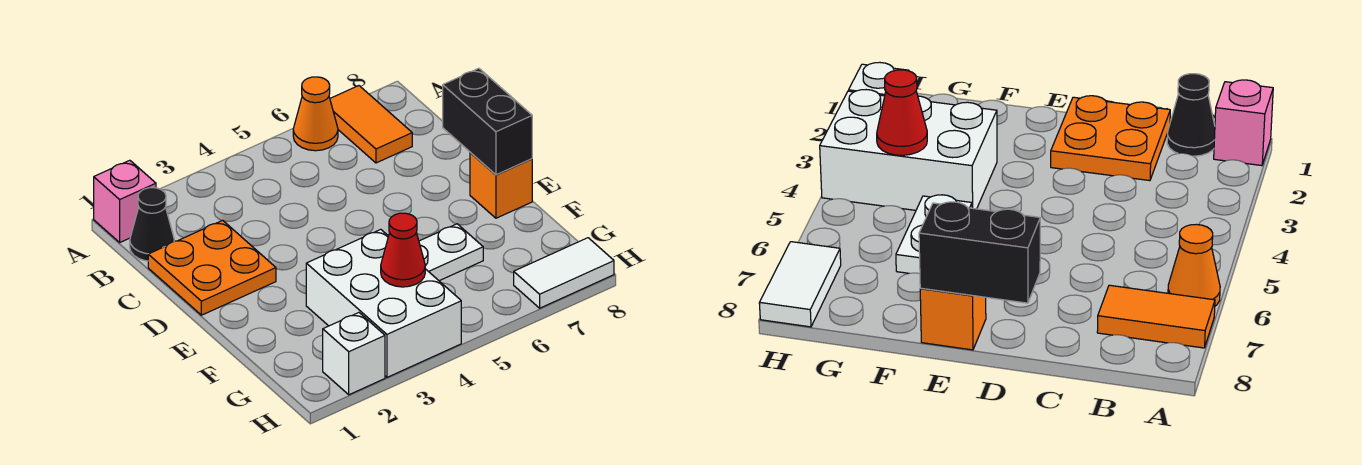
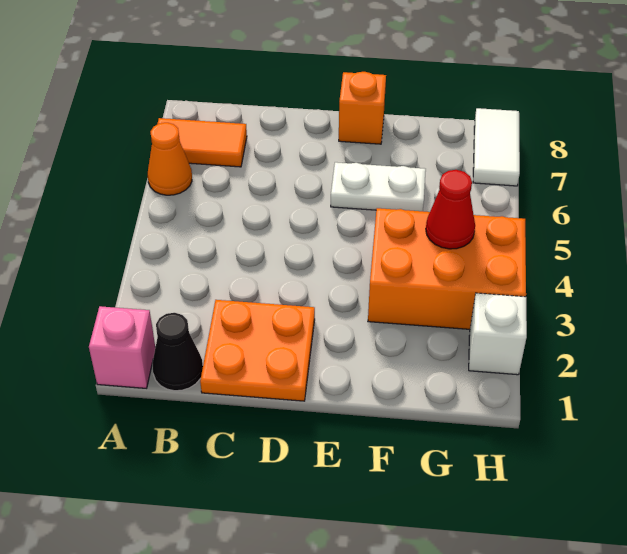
black brick D8:E8 level 2 -> none
white brick F3:H4 level 1 -> orange brick F3:H4 level 1
white plate F5:F6 level 1 -> white plate E6:F6 level 1

